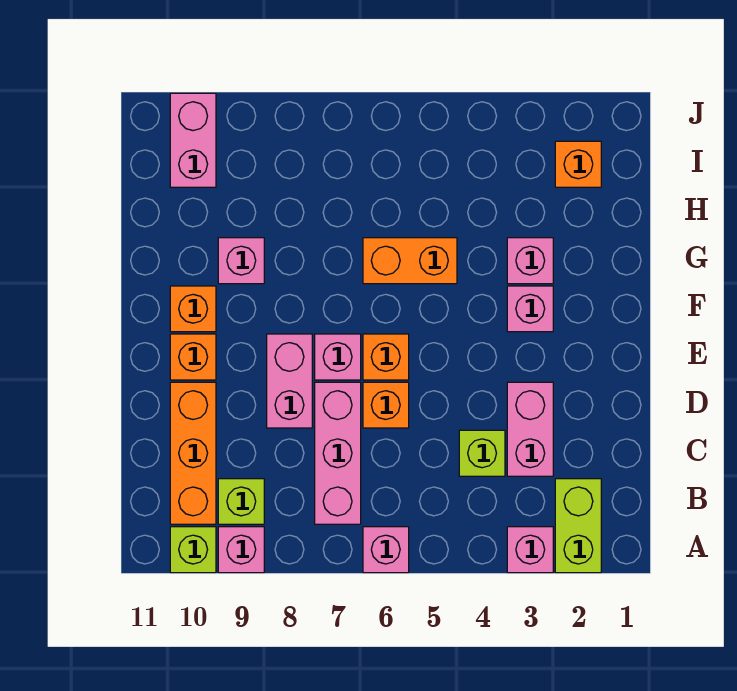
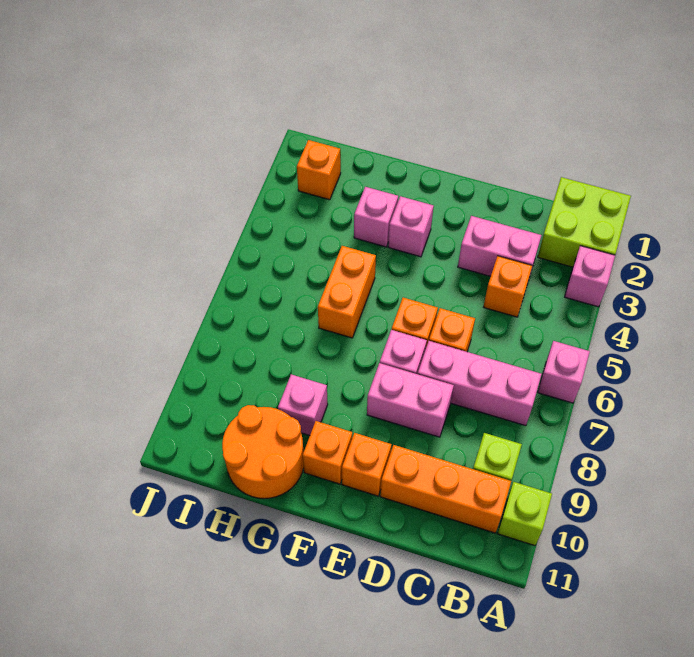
lime brick A2:B2 level 1 -> lime brick A1:B2 level 1
pink brick A9 level 1 -> none
lime brick C4 level 1 -> orange brick C4 level 1
none -> orange round brick G10:H11 level 1
pink brick I10:J10 level 1 -> none

